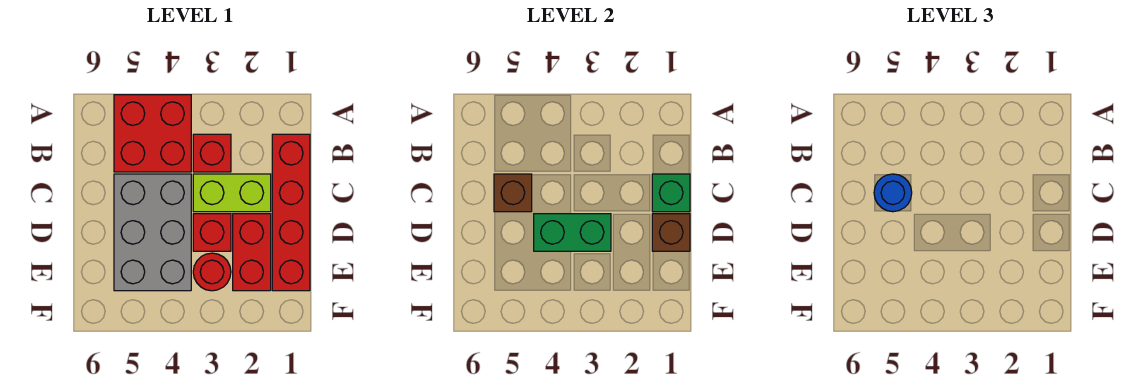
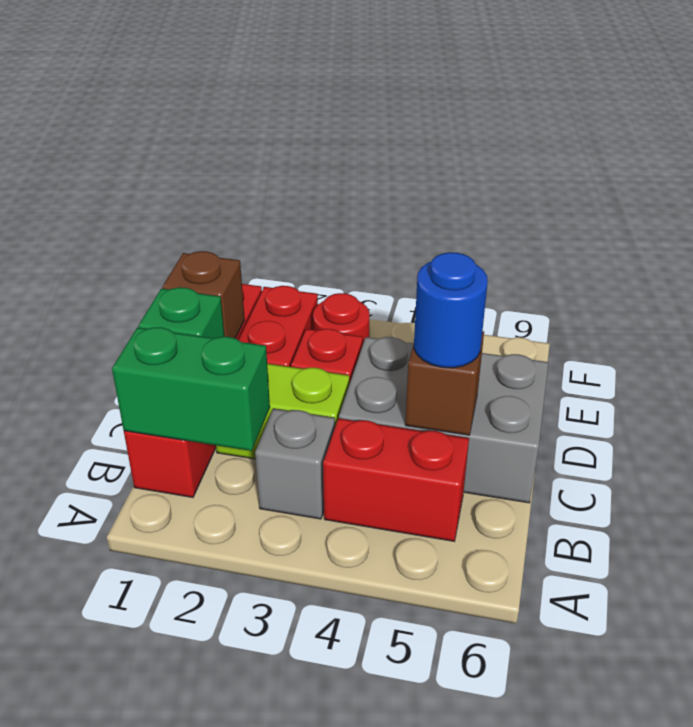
red brick A4:B5 level 1 -> red brick B4:B5 level 1
red brick B3 level 1 -> grey brick B3 level 1
grey brick C4:E5 level 1 -> grey brick C4:D6 level 1
green brick D3:D4 level 2 -> green brick B1:B2 level 2

